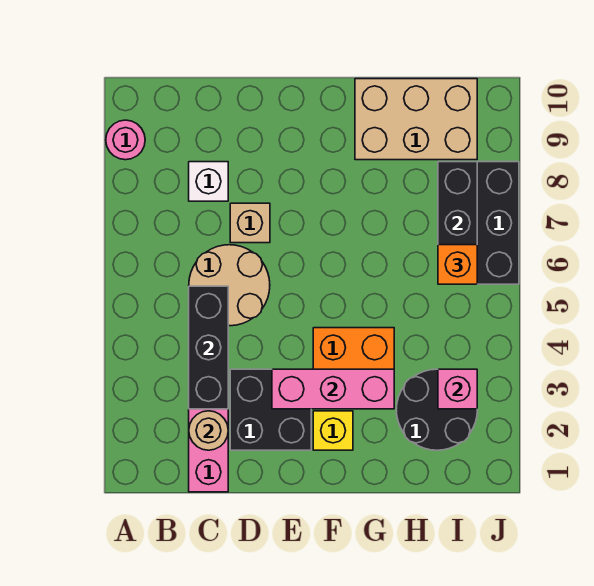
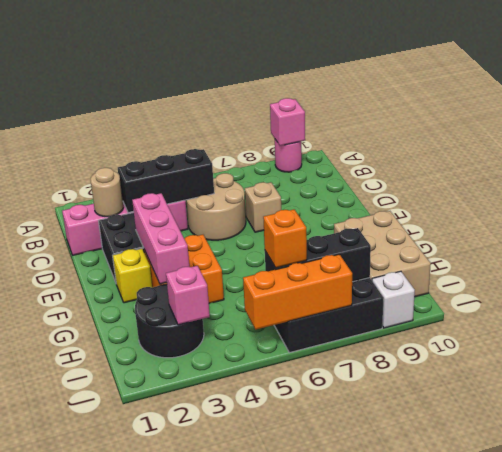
none -> pink brick A9 level 2
white brick C8 level 1 -> white brick J9 level 1
none -> orange brick J5:J7 level 2

